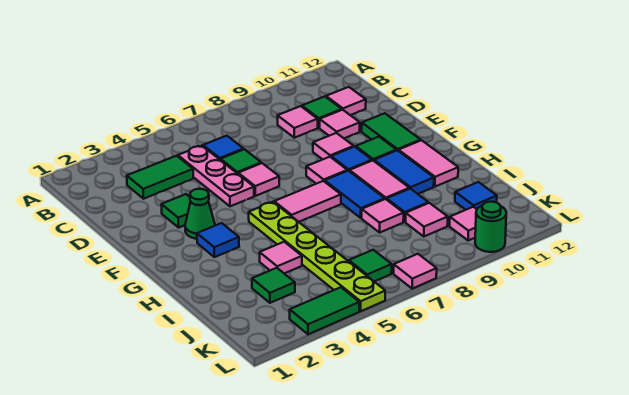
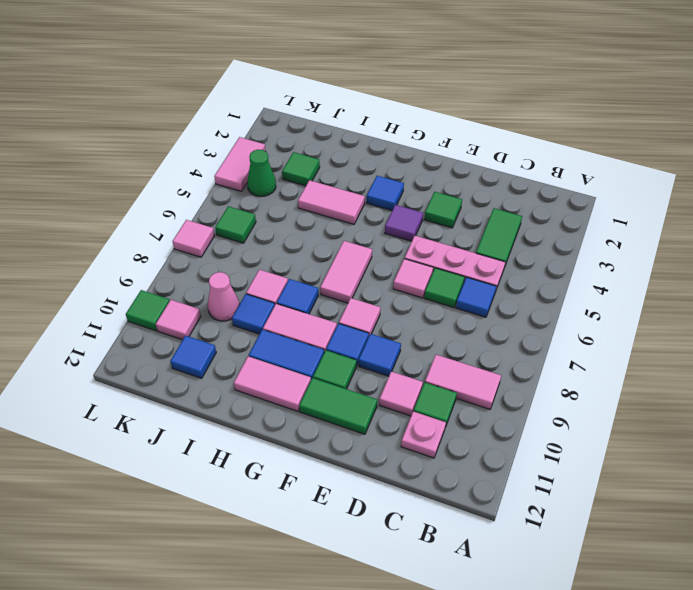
pink tile C9 level 1 -> pink tile B9:C9 level 1
pink tile C11 level 1 -> pink plate C11 level 1
pink tile E9 level 1 -> blue tile E9 level 1
green cone F3 level 1 -> green cone K4 level 1
none -> purple tile F4 level 1
lime plate G5:L5 level 1 -> none
blue tile G8:H8 level 1 -> blue tile H8 level 1
pink tile I4 level 1 -> pink tile H4:I4 level 1
pink tile J9 level 1 -> pink cone J9 level 1
green tile L3:L4 level 1 -> pink tile L3:L4 level 1
green round brick L10 level 1 -> green tile L10 level 1

